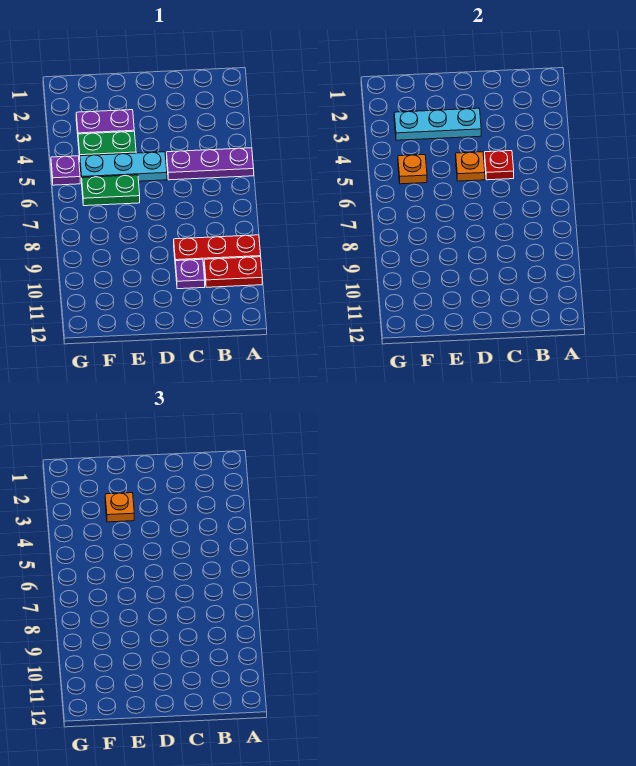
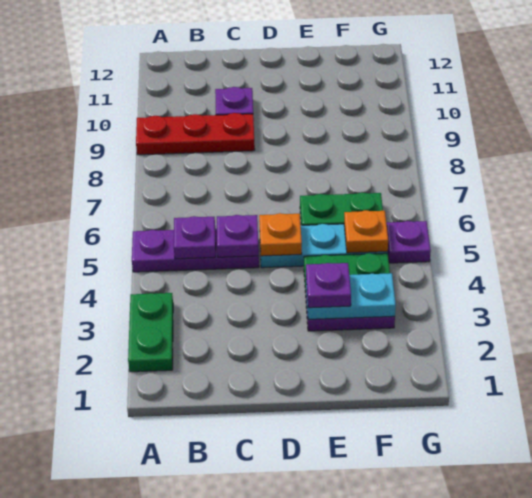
none -> green plate A2:A3 level 1
red plate A10:B10 level 1 -> none
none -> purple plate B5 level 2
red plate C5 level 2 -> purple plate C5 level 2
cyan plate D3:F3 level 2 -> cyan plate E3:F3 level 2
orange plate E3 level 3 -> purple plate E3 level 3

